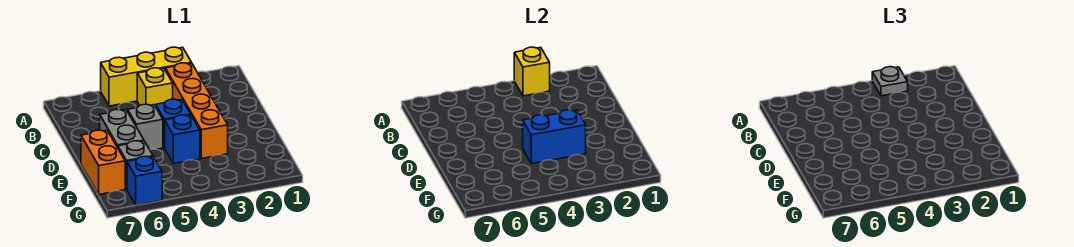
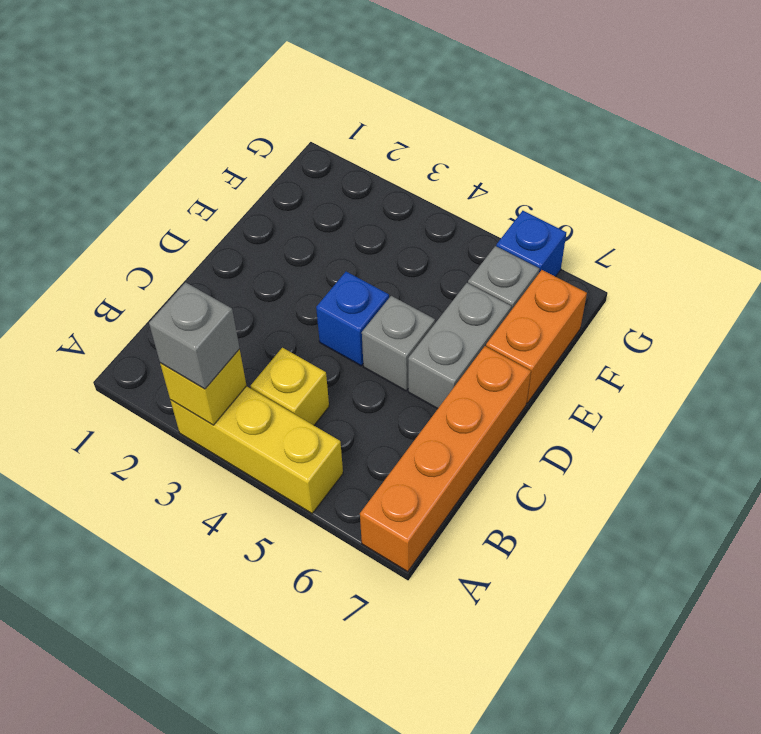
grey plate A3 level 3 -> grey brick A3 level 3
orange brick B3:E3 level 1 -> orange brick A7:D7 level 1
blue brick E3:E4 level 2 -> none
blue brick E4 level 1 -> none

